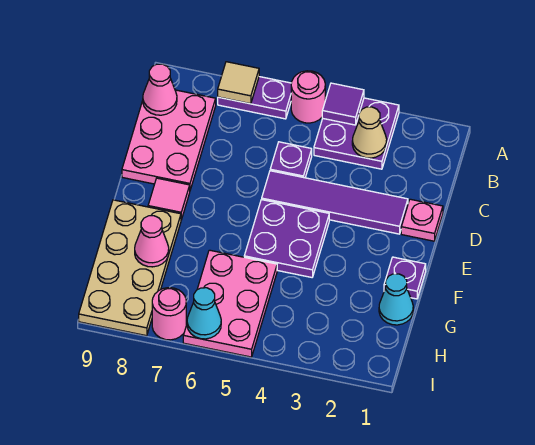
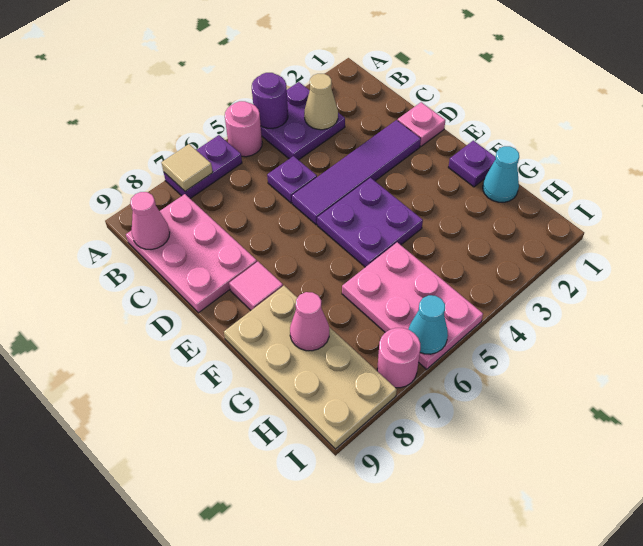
purple tile A4 level 2 -> purple round brick A4 level 2

